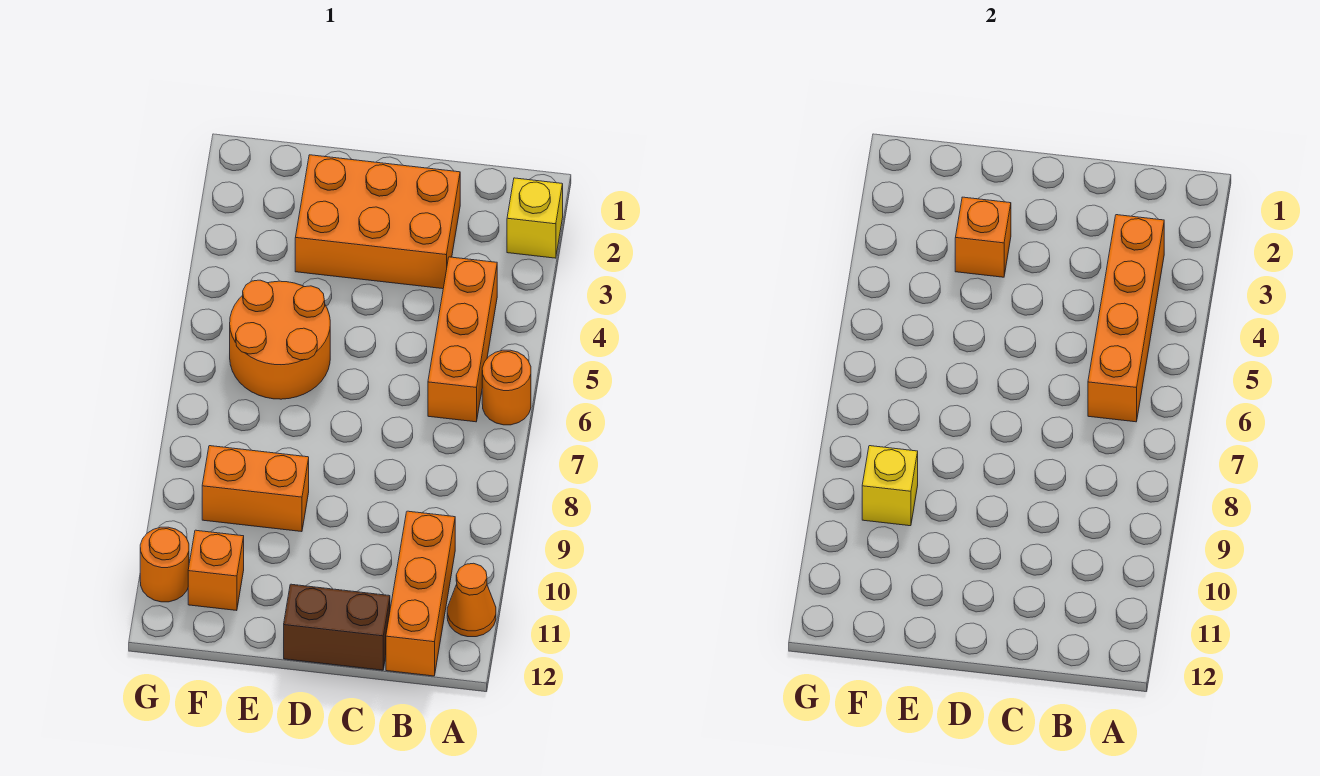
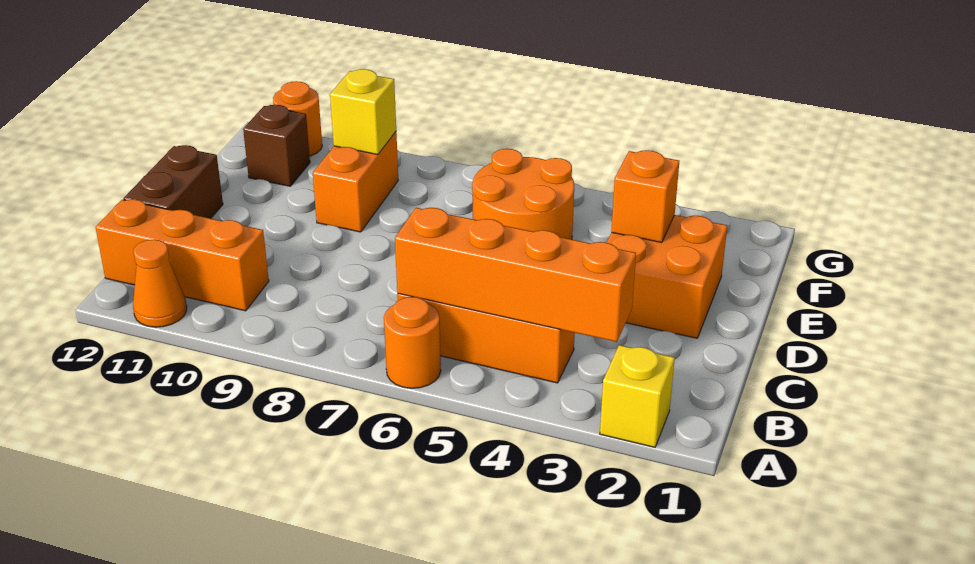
orange brick C2:E3 level 1 -> orange brick D2:E3 level 1
orange brick F11 level 1 -> brown brick F11 level 1

